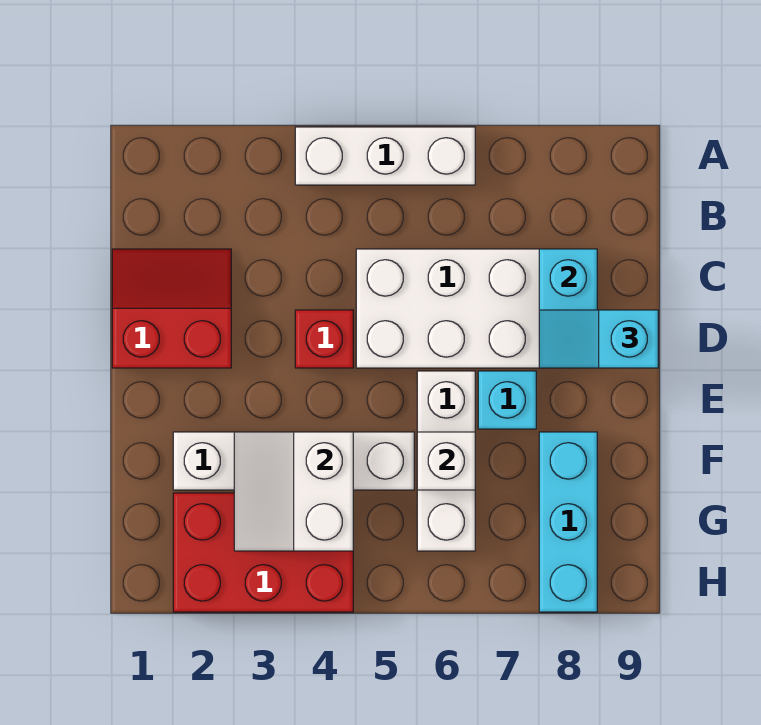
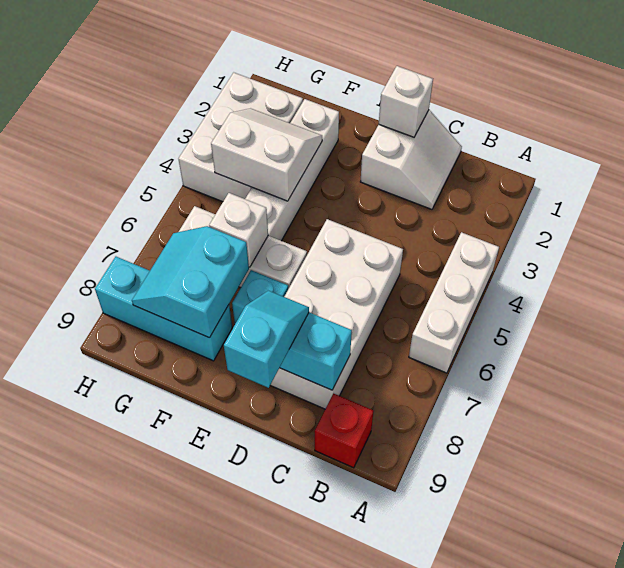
red slope C1:D2 level 1 top D -> white slope C1:D2 level 1 top D
none -> white brick D1 level 2
red brick D4 level 1 -> red brick B9 level 1
none -> cyan slope F7:G8 level 2 top F
red brick G2:H4 level 1 -> white brick G2:H4 level 1

